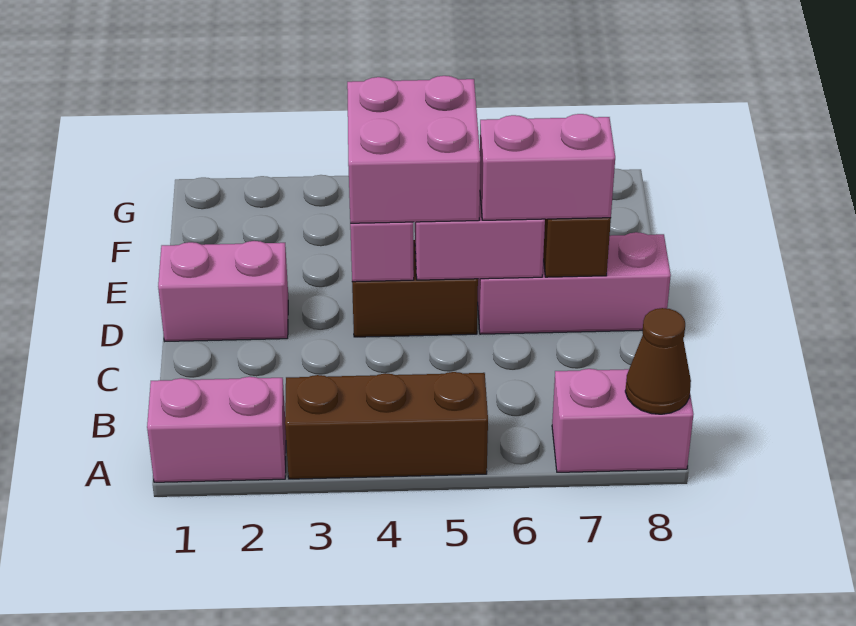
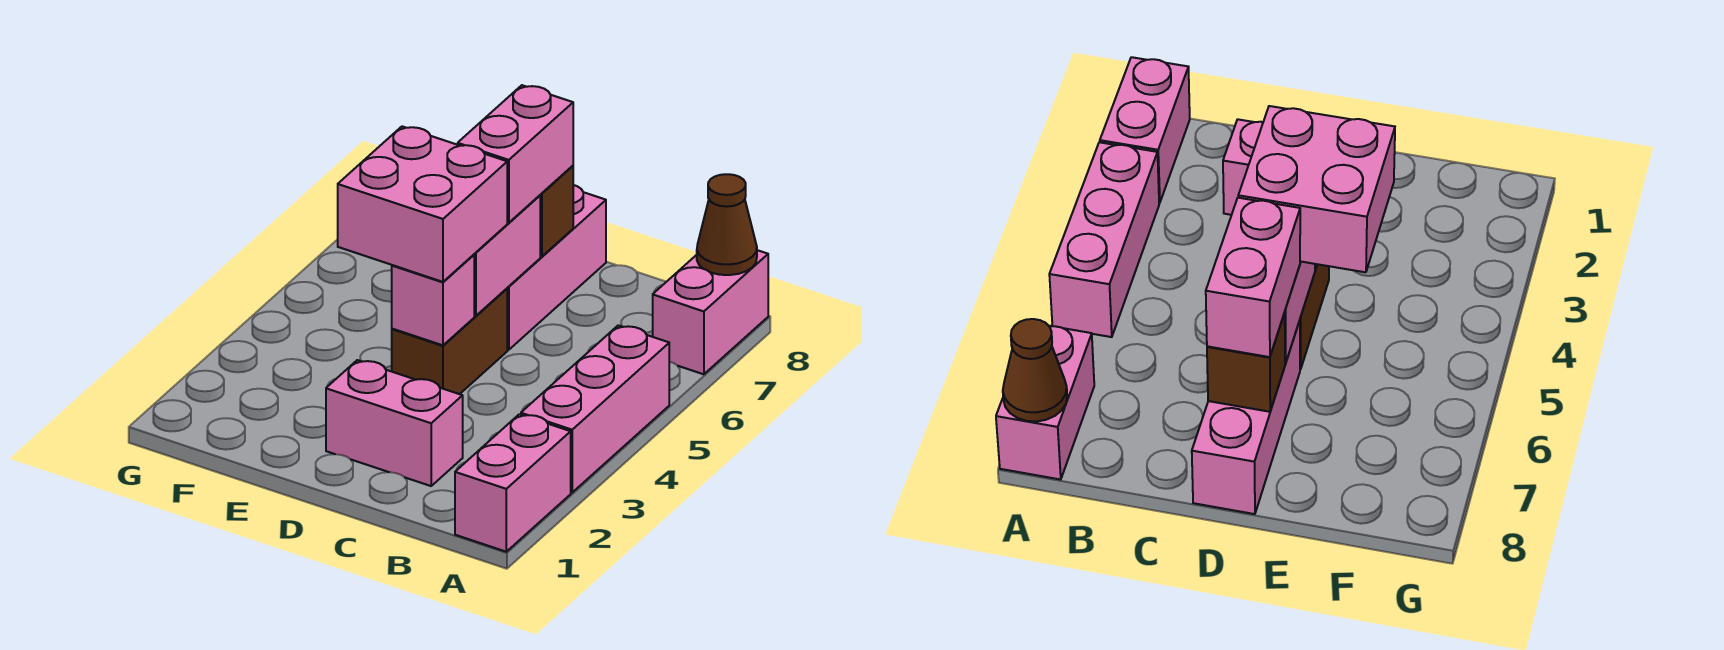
brown brick A3:A5 level 1 -> pink brick A3:A5 level 1
pink brick D1:D2 level 1 -> pink brick C2:D2 level 1

